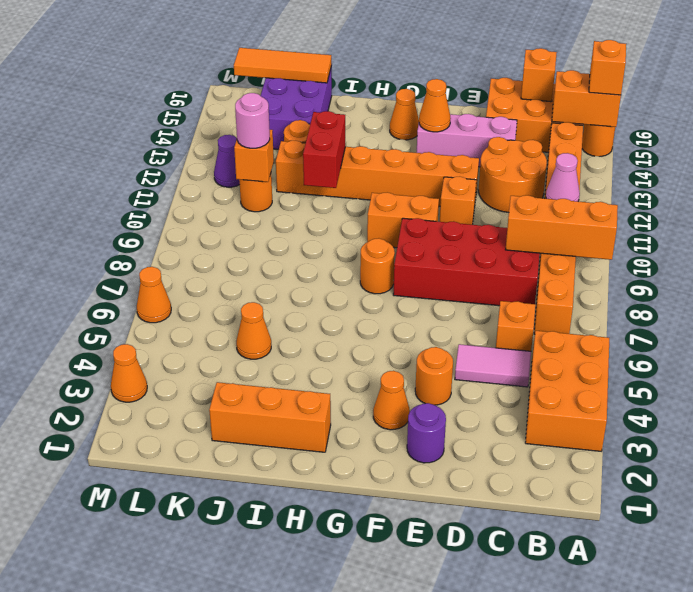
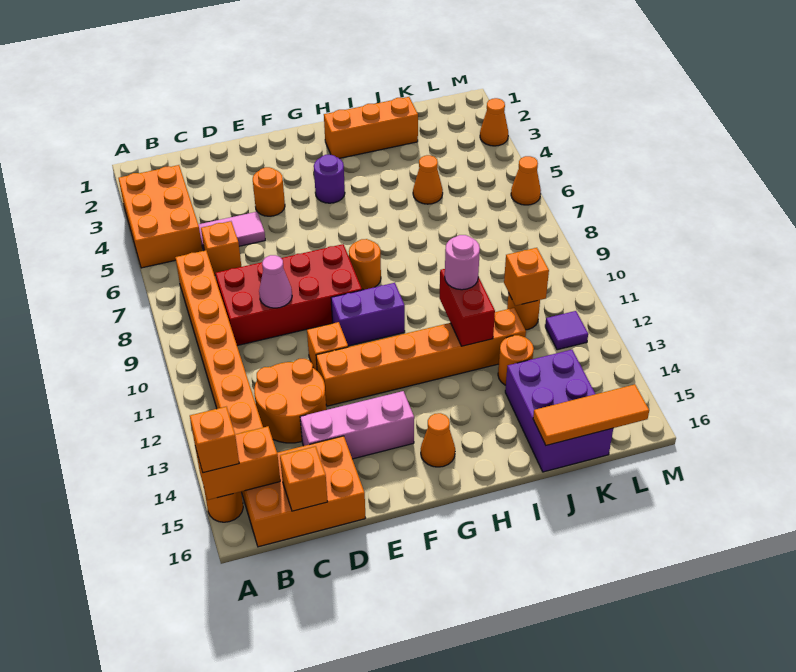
orange brick A9:C9 level 2 -> none
pink cone B11 level 2 -> pink cone D9 level 2
purple round brick E2 level 1 -> purple round brick G4 level 1
orange cone F3 level 1 -> none
orange brick F10:G10 level 1 -> purple brick F10:G10 level 1
orange cone F14 level 2 -> none
pink round brick K11 level 3 -> pink round brick I11 level 3
purple cone L12 level 1 -> purple tile L12 level 1

